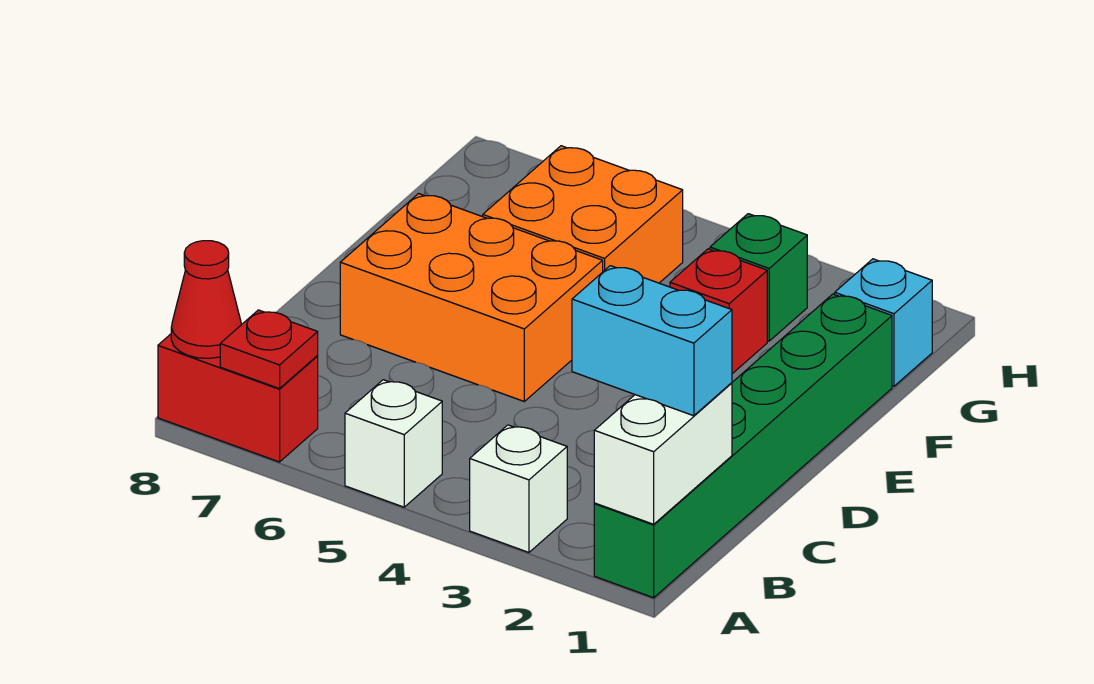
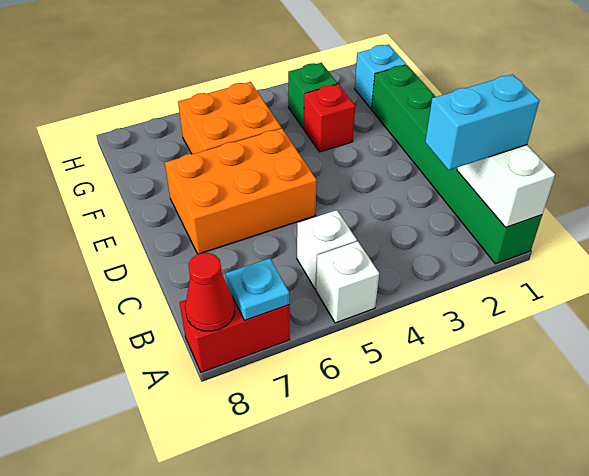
white brick A3 level 1 -> white brick B5 level 1
red plate A7 level 2 -> cyan plate A7 level 2

